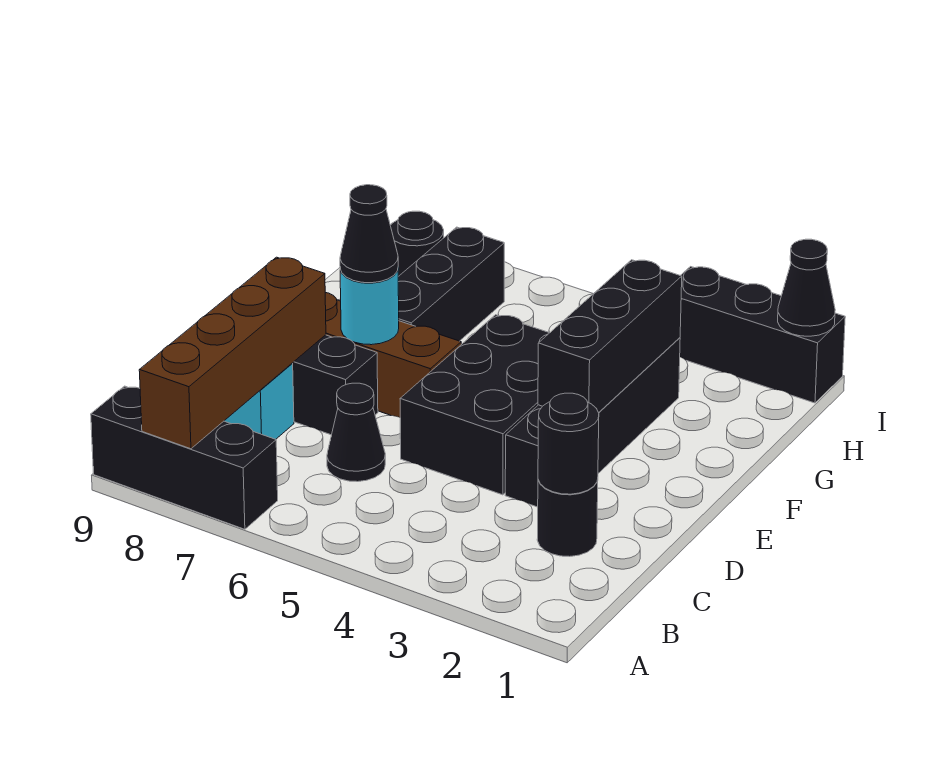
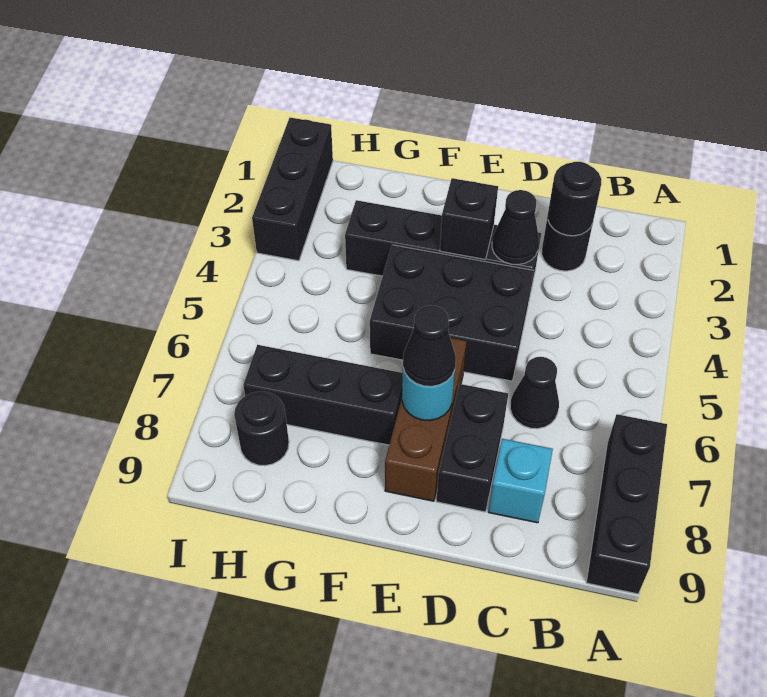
brown brick A8:D8 level 2 -> none
black brick E3:G3 level 2 -> black brick E3 level 2
black cone I1 level 2 -> black cone D3 level 2

